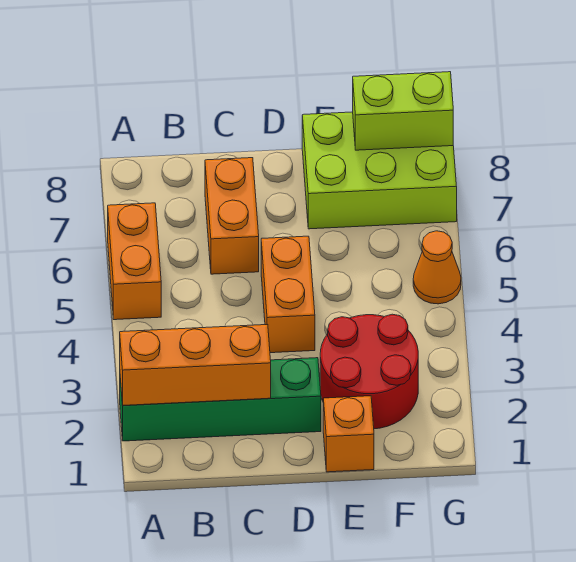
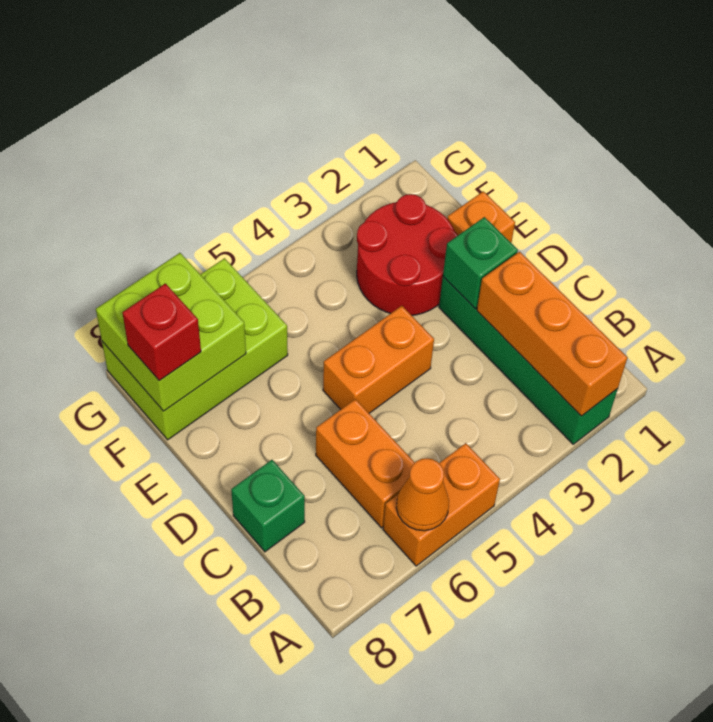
orange brick C6:C7 level 1 -> orange brick B6:C6 level 1
none -> green brick C8 level 1
none -> green brick D2 level 2
lime brick E7:G8 level 1 -> lime brick F6:G8 level 1
lime brick F8:G8 level 2 -> lime brick F7:G8 level 2
none -> red brick F8 level 3
orange cone G5 level 1 -> orange cone A6 level 2

